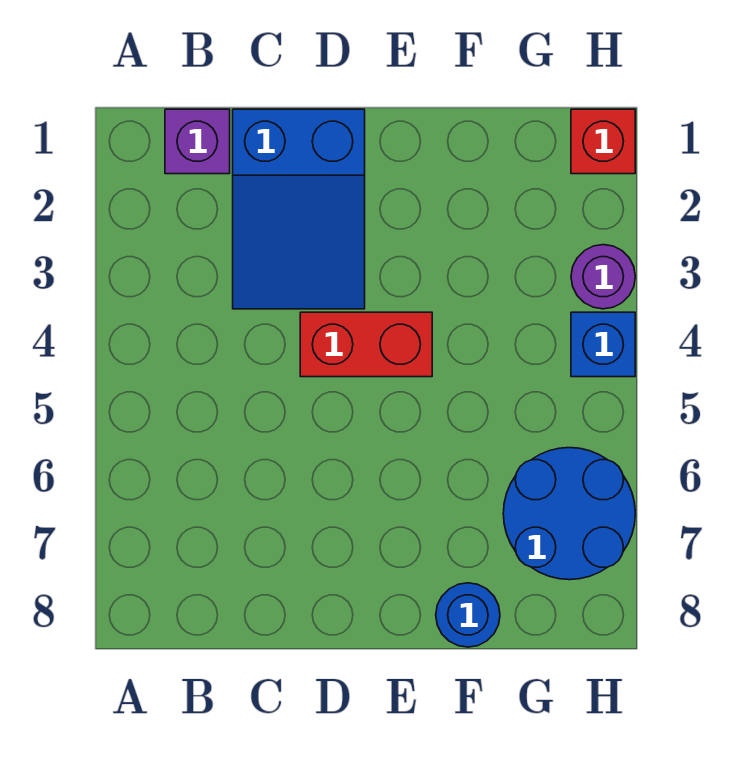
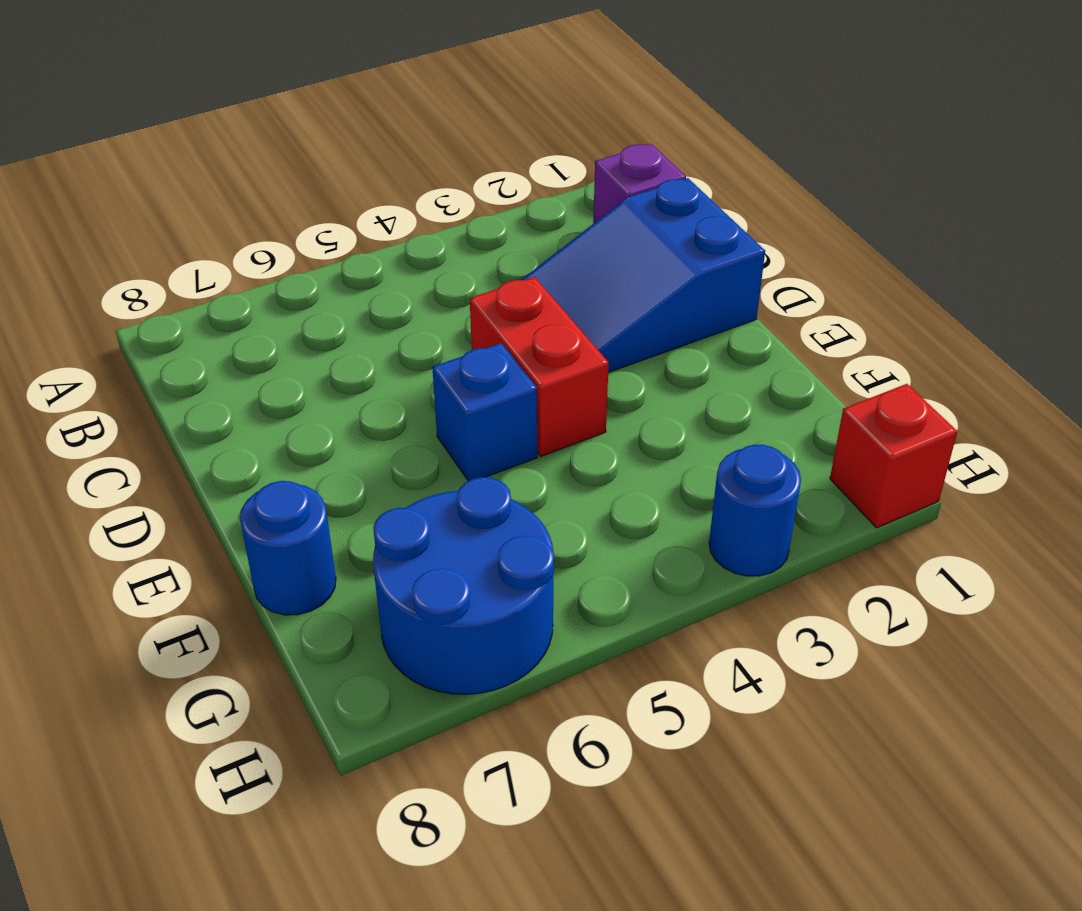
purple round brick H3 level 1 -> blue round brick H3 level 1
blue brick H4 level 1 -> blue brick E5 level 1

